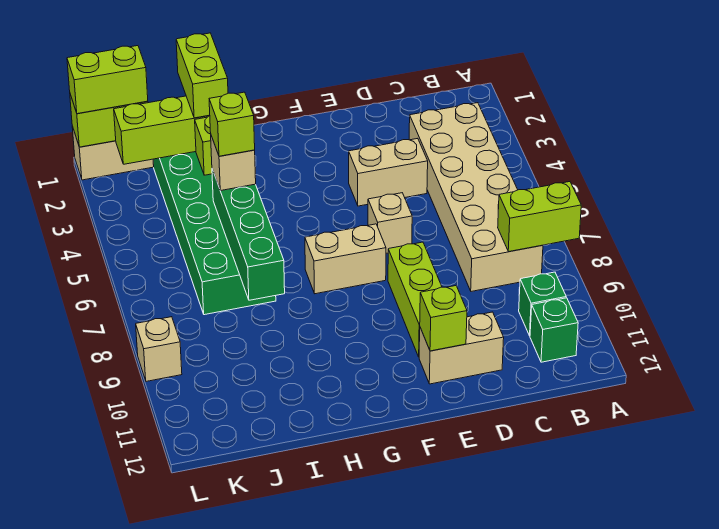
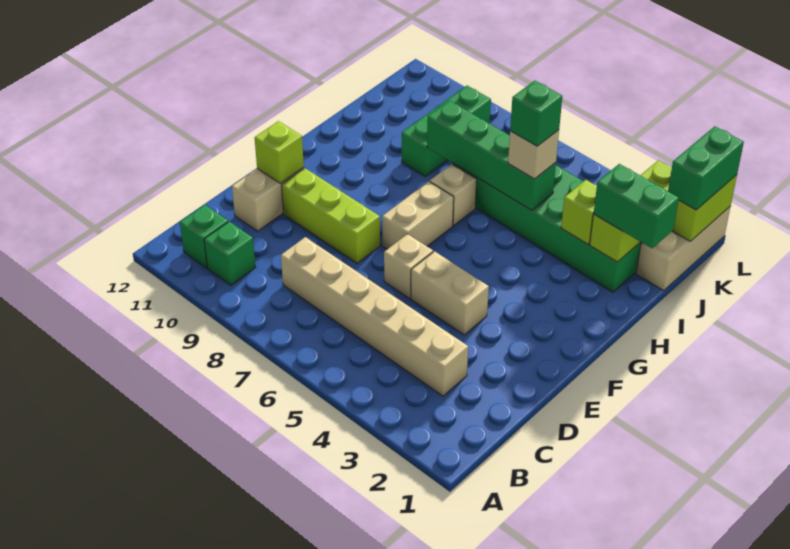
lime brick A8:B8 level 2 -> none
tan brick B3:C8 level 1 -> tan brick C3:C8 level 1
tan brick D4:E4 level 1 -> tan brick E4:E5 level 1
lime brick I1:I2 level 3 -> green brick I1:I2 level 3
lime brick I5 level 4 -> green brick I5 level 4
none -> green brick I9:K9 level 1
lime brick K1:L1 level 3 -> green brick K1:L1 level 3
tan brick L9 level 1 -> tan brick H7 level 1

